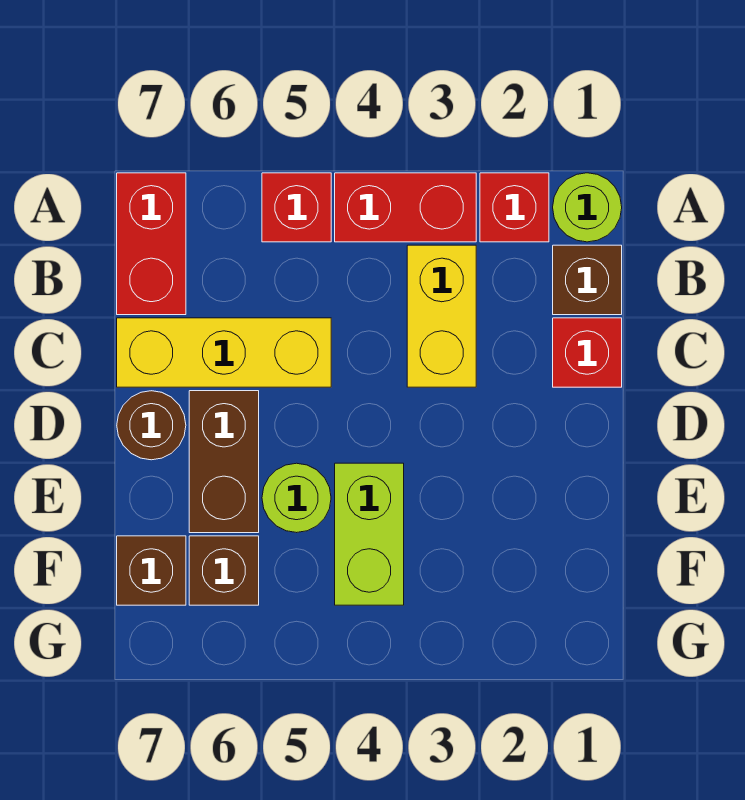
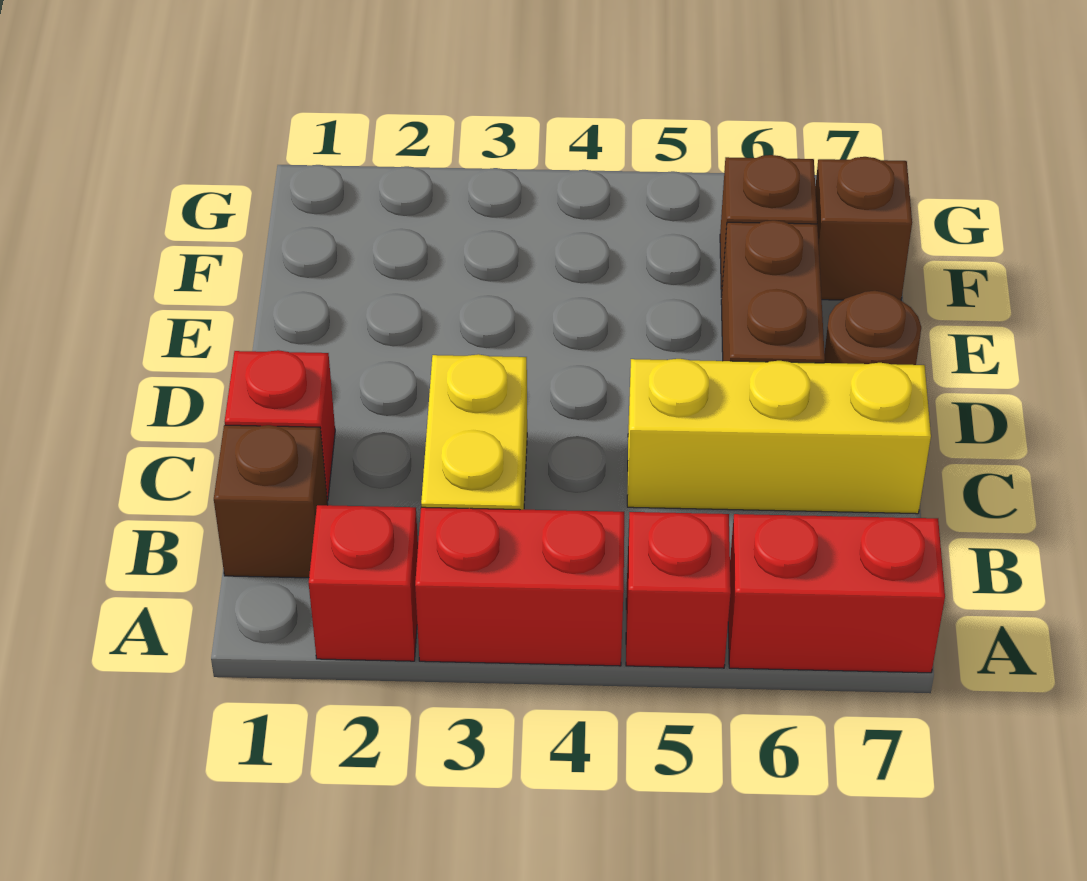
lime round brick A1 level 1 -> none
red brick A7:B7 level 1 -> red brick A6:A7 level 1
lime brick E4:F4 level 1 -> none
lime round brick E5 level 1 -> none

